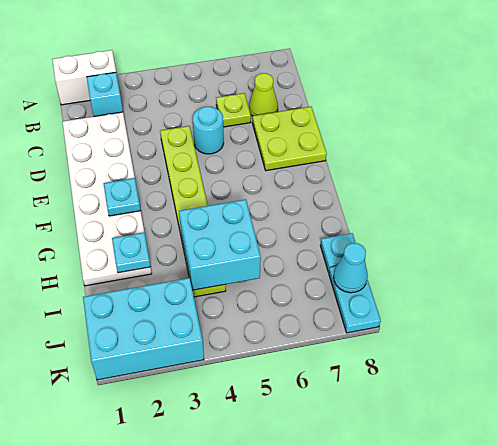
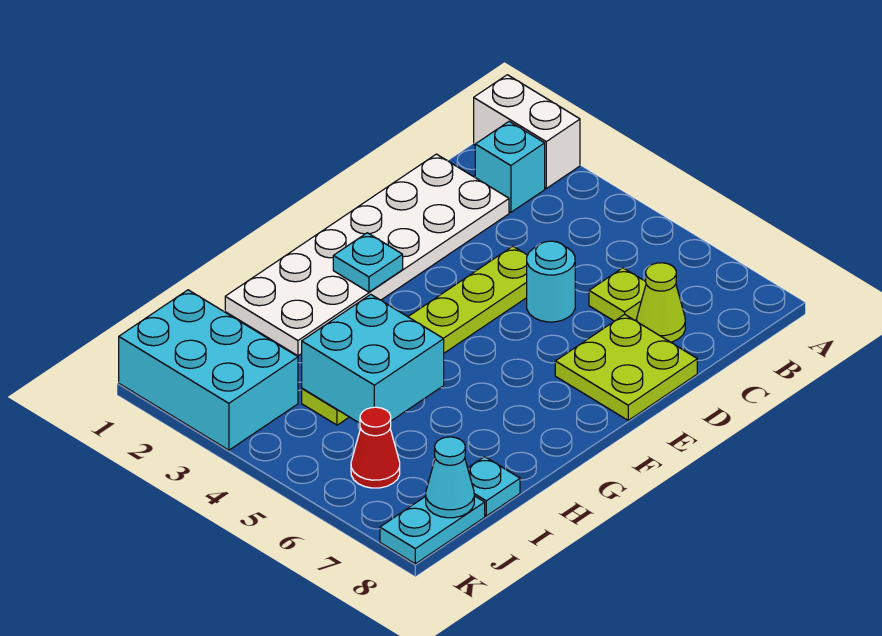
cyan plate H2 level 2 -> none
none -> red cone J6 level 1

